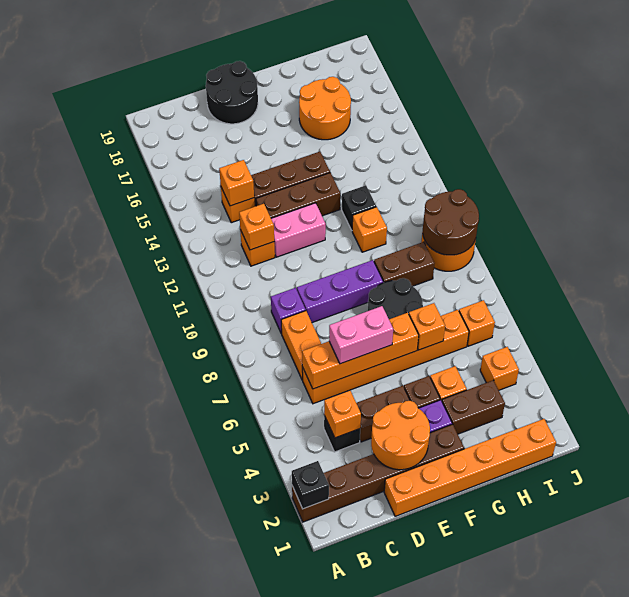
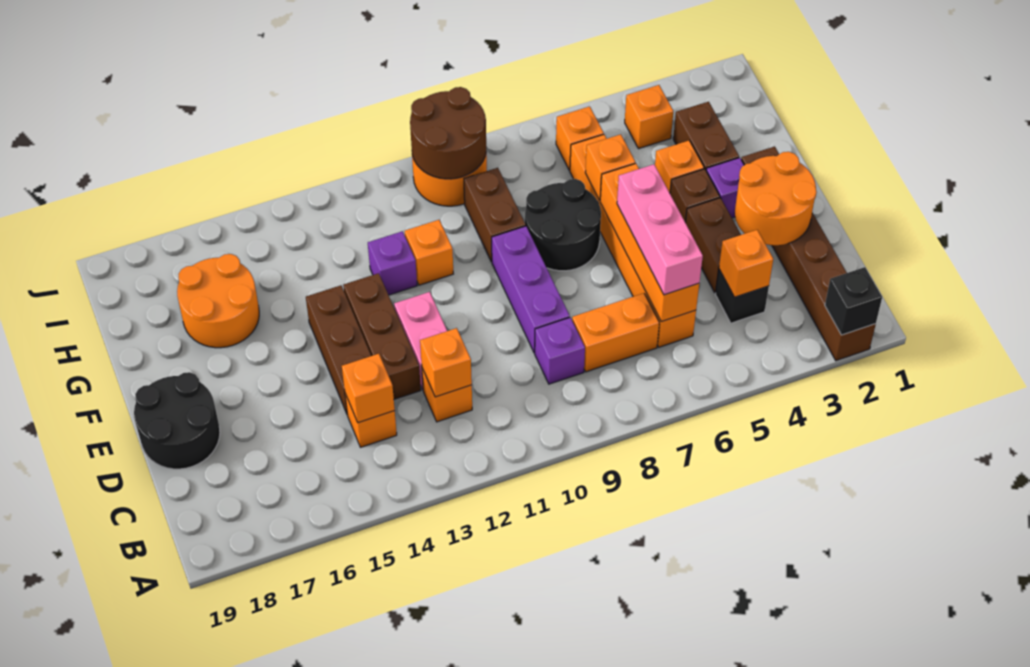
orange brick D1:I1 level 1 -> none
pink brick D6:E6 level 3 -> pink brick C6:E6 level 3
black brick G12 level 1 -> purple brick G12 level 1

